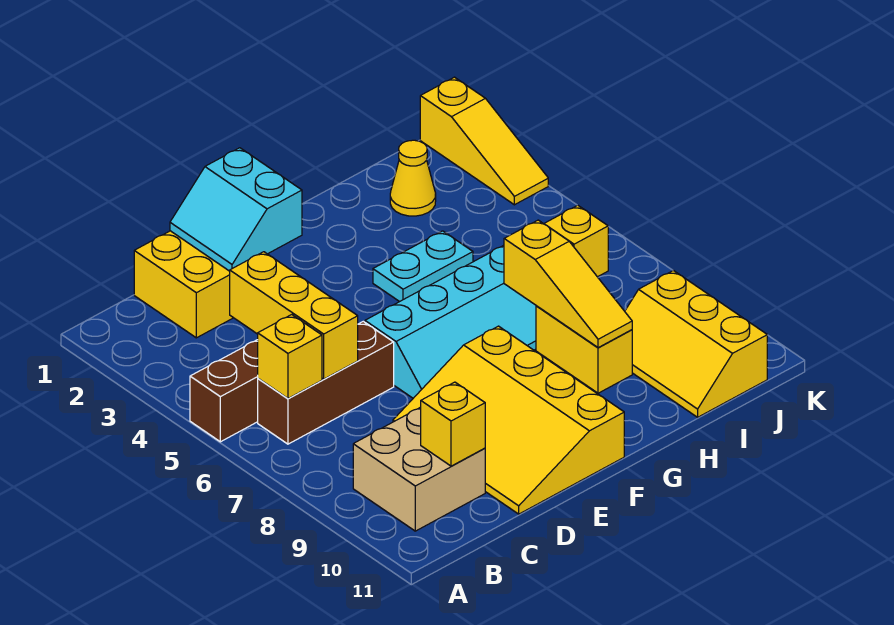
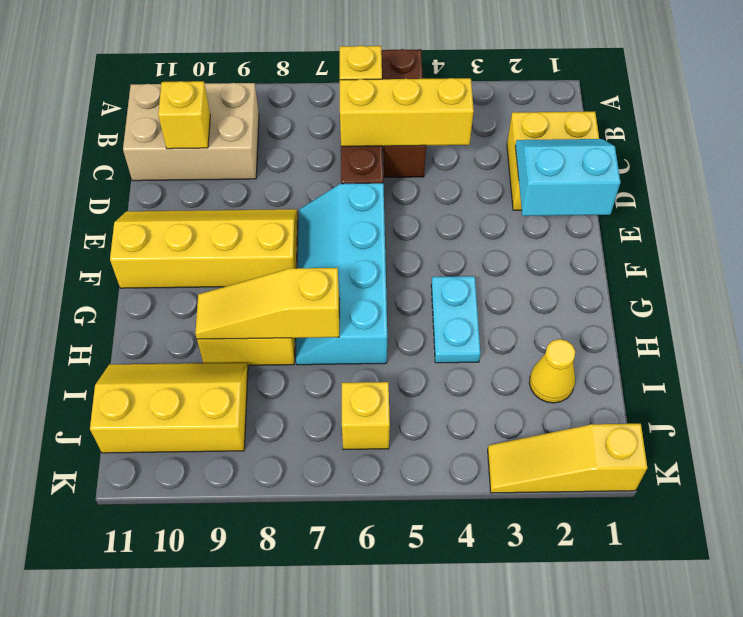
tan brick B9:C10 level 1 -> tan brick B9:C11 level 1
yellow slope D8:F11 level 1 top F -> yellow slope E8:F11 level 1 top F

